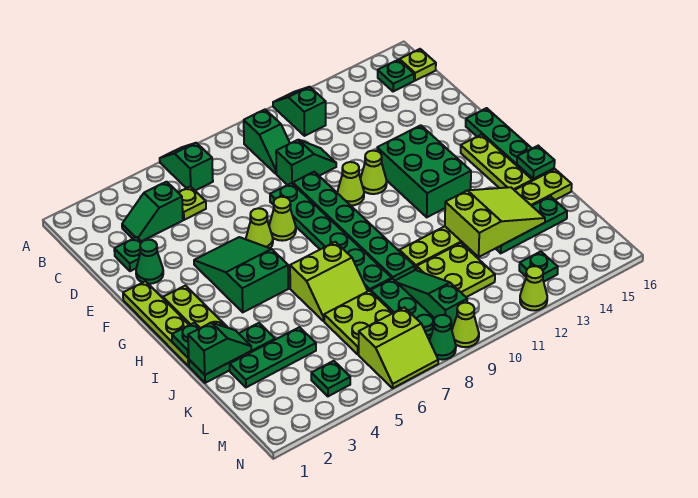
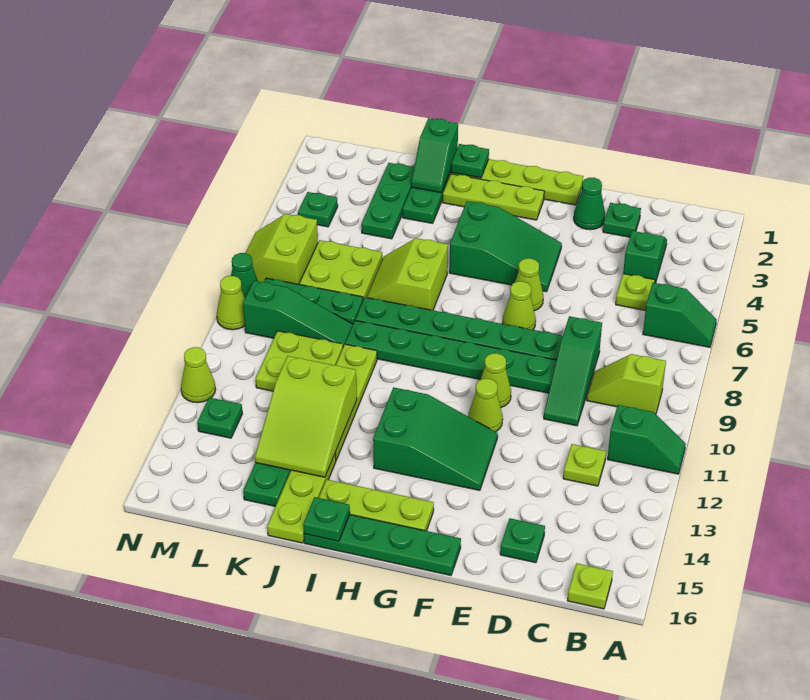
green slope B9:C9 level 1 top B -> lime slope B9:C9 level 1 top B
green plate B15 level 1 -> green plate D15 level 1
none -> lime plate C12 level 1
green slope D9:D10 level 1 top 9 -> green slope D8:D10 level 1 top 8
green brick F12:H13 level 1 -> green slope F12:H13 level 1 top H

